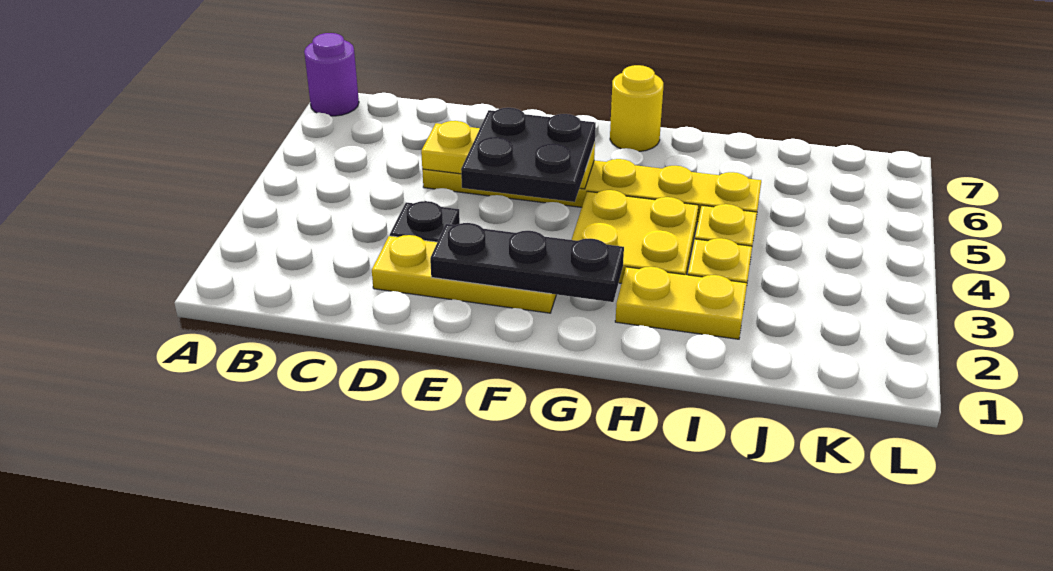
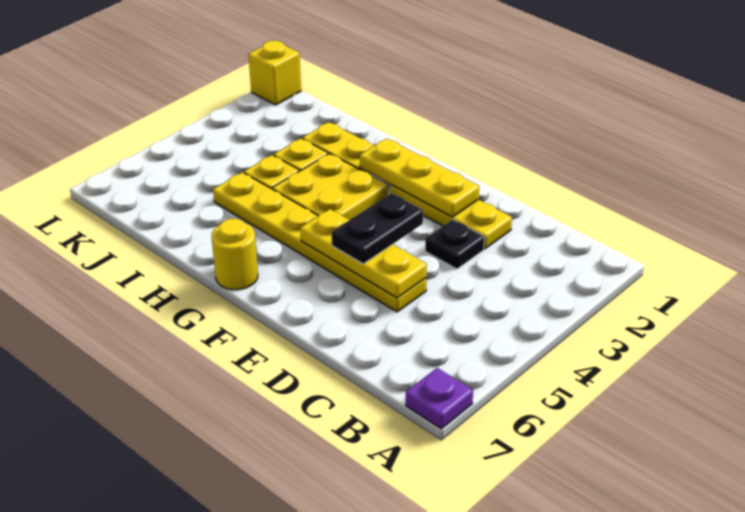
purple round brick A7 level 1 -> purple plate A7 level 1
black plate E2:G2 level 2 -> yellow plate E2:G2 level 2
black plate E4:F5 level 3 -> black plate E4:E5 level 3
none -> yellow brick L1 level 1

